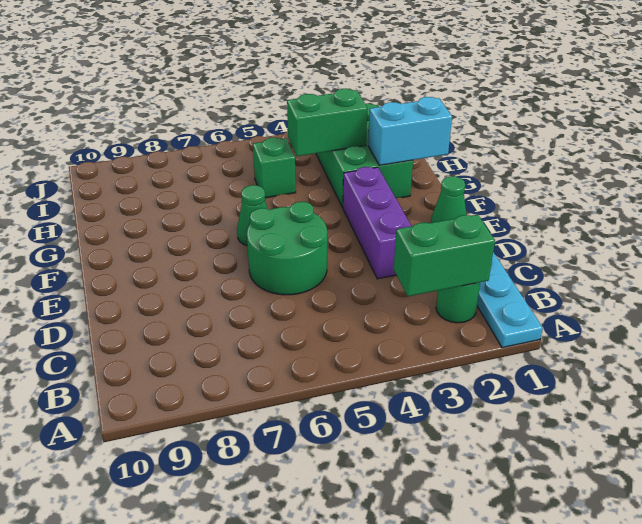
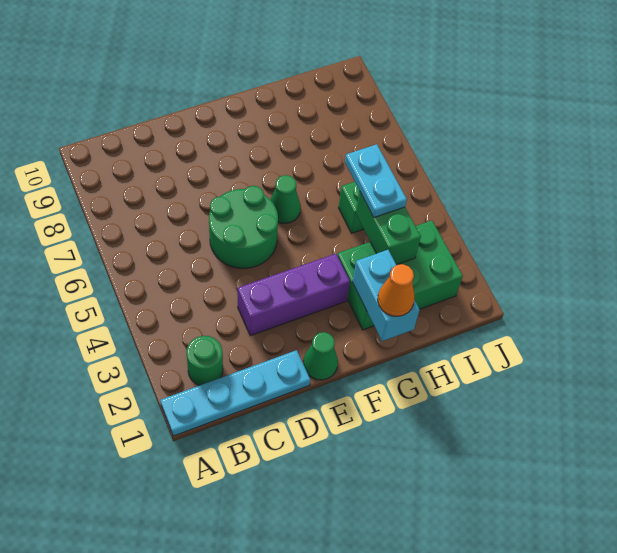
green brick B2:B3 level 2 -> none
none -> orange cone G1 level 3
none -> cyan plate H4:H5 level 3

